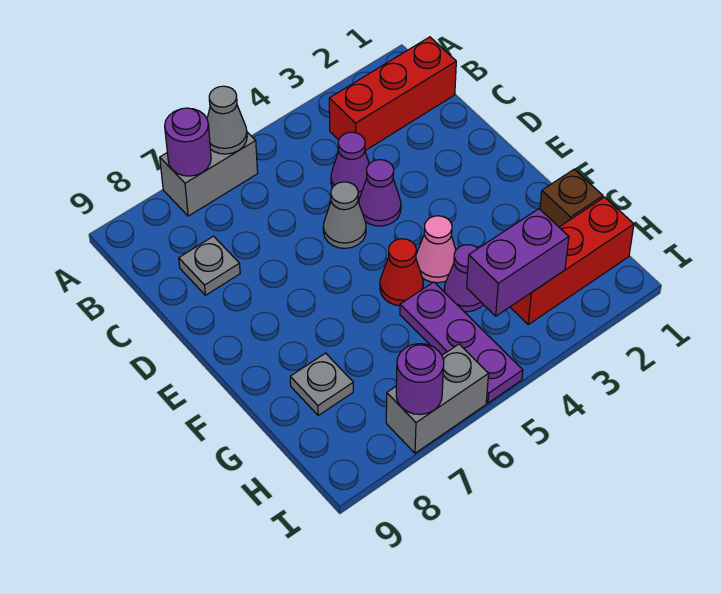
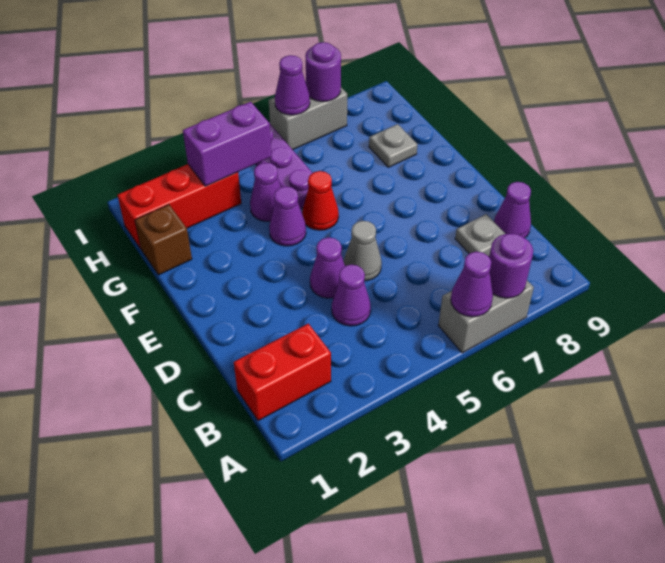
grey cone A6 level 2 -> purple cone A6 level 2
red brick B1:B3 level 1 -> red brick B1:B2 level 1
none -> purple cone C9 level 1
pink cone F4 level 1 -> purple cone F4 level 1
none -> purple cone I6 level 2

